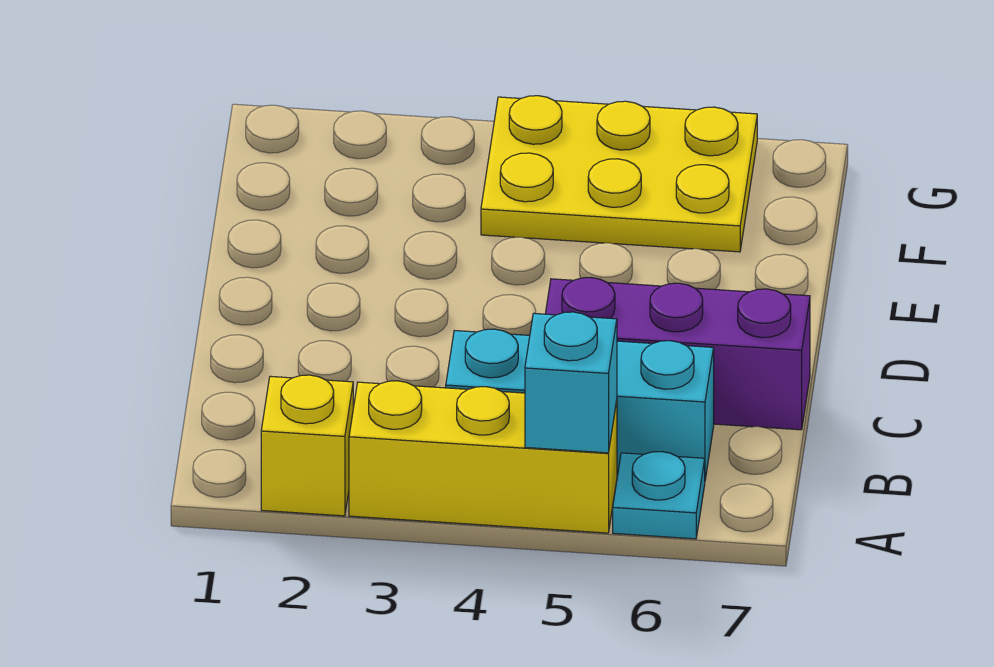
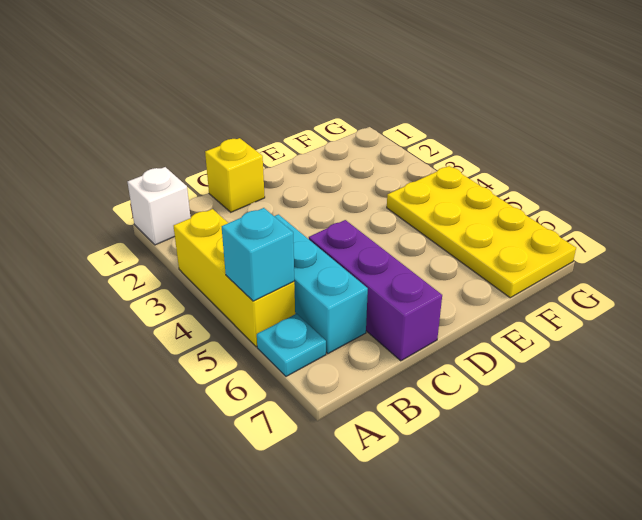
none -> white brick A1 level 1
yellow brick A2 level 1 -> yellow brick C1 level 1
yellow plate F4:G6 level 1 -> yellow plate F4:G7 level 1

